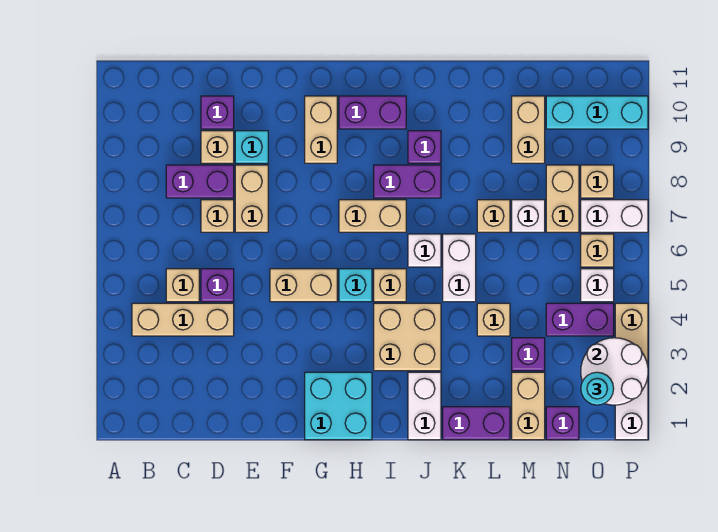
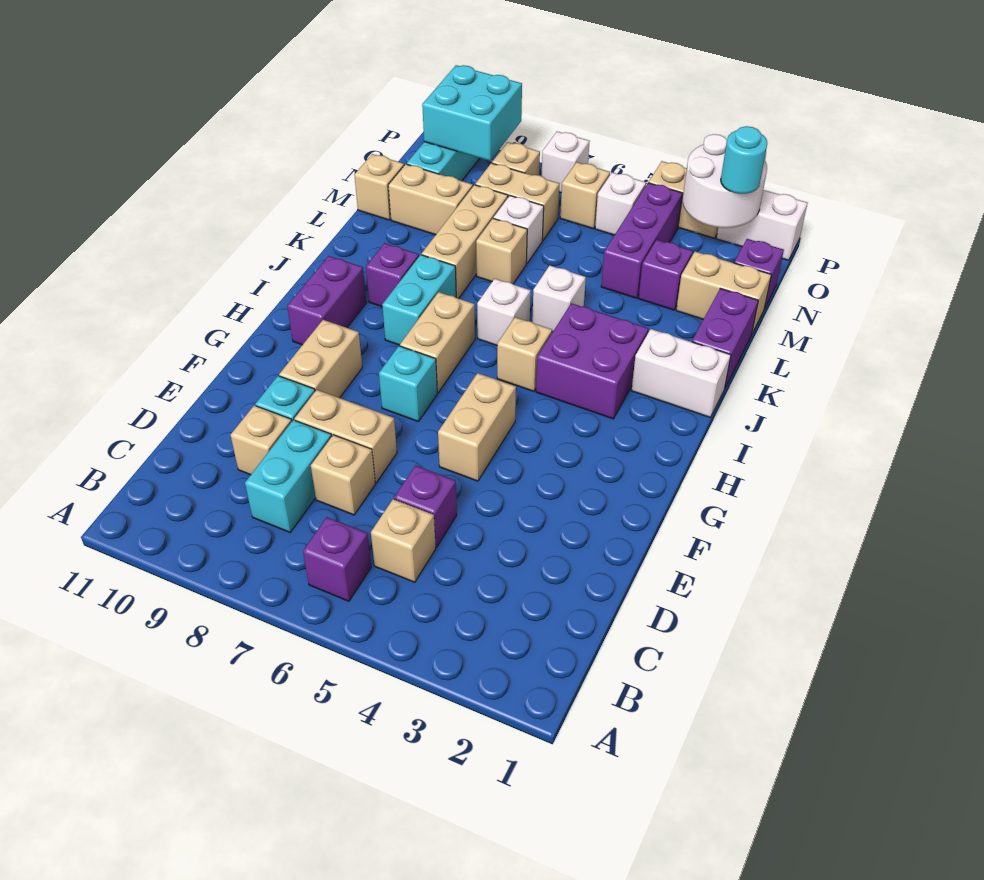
tan brick B4:D4 level 1 -> tan brick K8:M8 level 1
purple brick C8:D8 level 1 -> cyan brick C8:D8 level 1
purple brick D10 level 1 -> purple brick B6 level 1
cyan brick G1:H2 level 1 -> cyan brick O9:P10 level 2
tan brick G9:G10 level 1 -> tan brick F9:G9 level 1
cyan brick H5 level 1 -> cyan brick G7 level 1
tan brick I3:J4 level 1 -> purple brick I3:J4 level 1
purple brick I8:J8 level 1 -> cyan brick I8:J8 level 1
white brick K5:K6 level 1 -> white brick K5 level 1
tan brick L4 level 1 -> tan brick M11 level 1
purple brick N4:O4 level 1 -> purple brick M4:O4 level 1
white brick O7:P7 level 1 -> white brick P7 level 1

